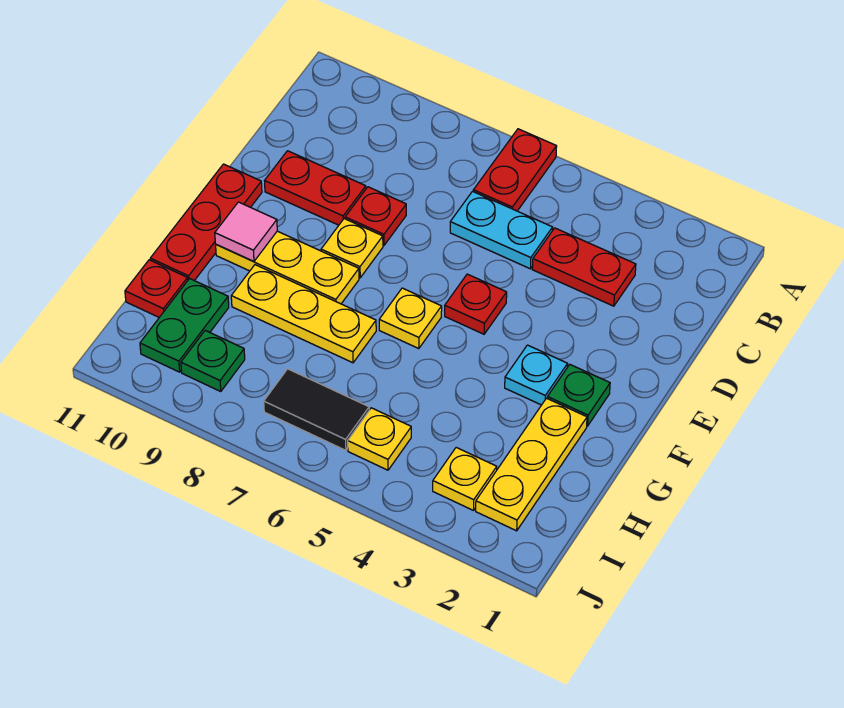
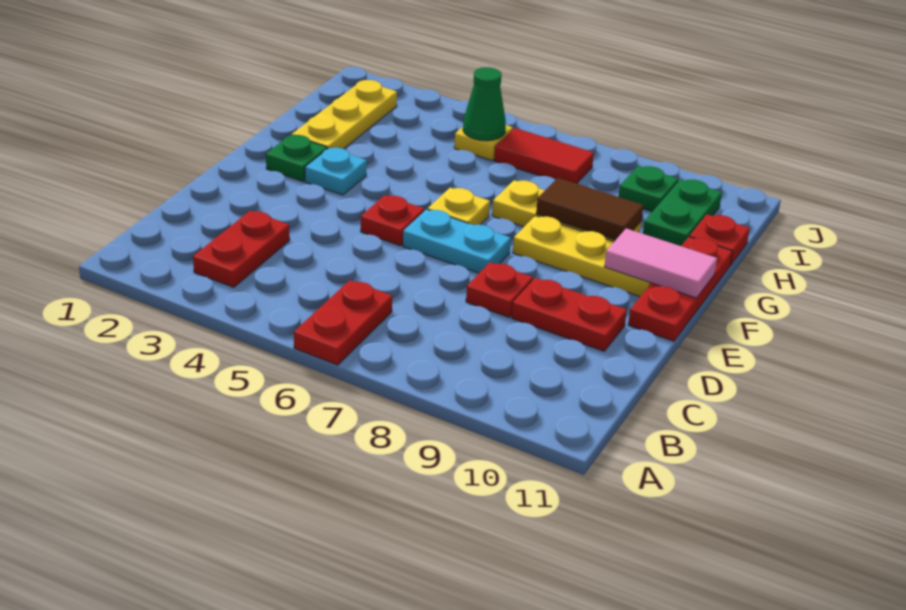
red plate C3:C4 level 1 -> red plate B3:C3 level 1
cyan plate C5:C6 level 1 -> cyan plate E6:E7 level 1
yellow plate E8 level 1 -> none
pink tile F10 level 2 -> pink tile F10:F11 level 2
none -> brown tile G8:G9 level 2
yellow plate I3 level 1 -> none
none -> green cone I5 level 2
black tile I6:I7 level 1 -> red tile I6:I7 level 1

